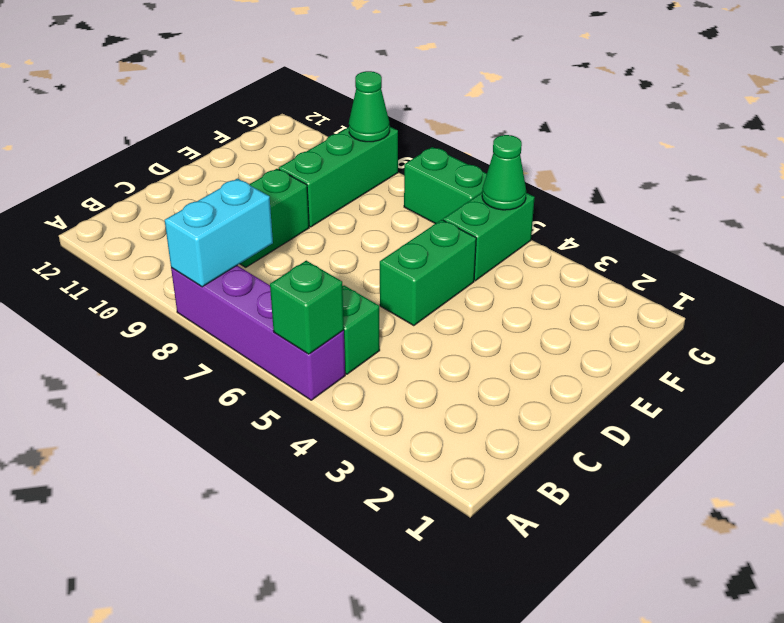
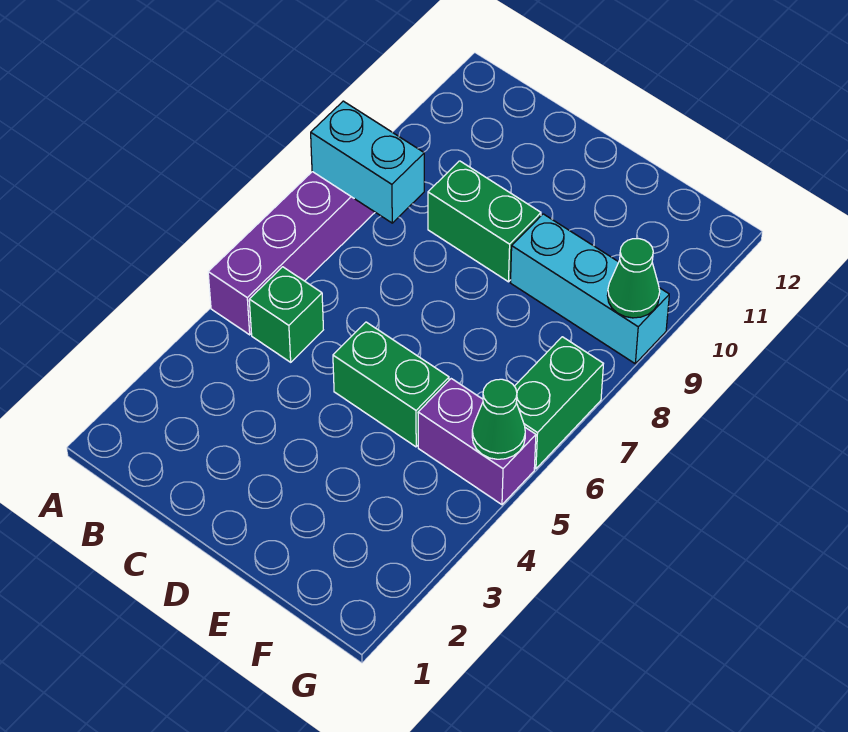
green brick A5 level 2 -> none
green brick E9:G9 level 1 -> cyan brick E9:G9 level 1
green brick F5:G5 level 1 -> purple brick F5:G5 level 1

